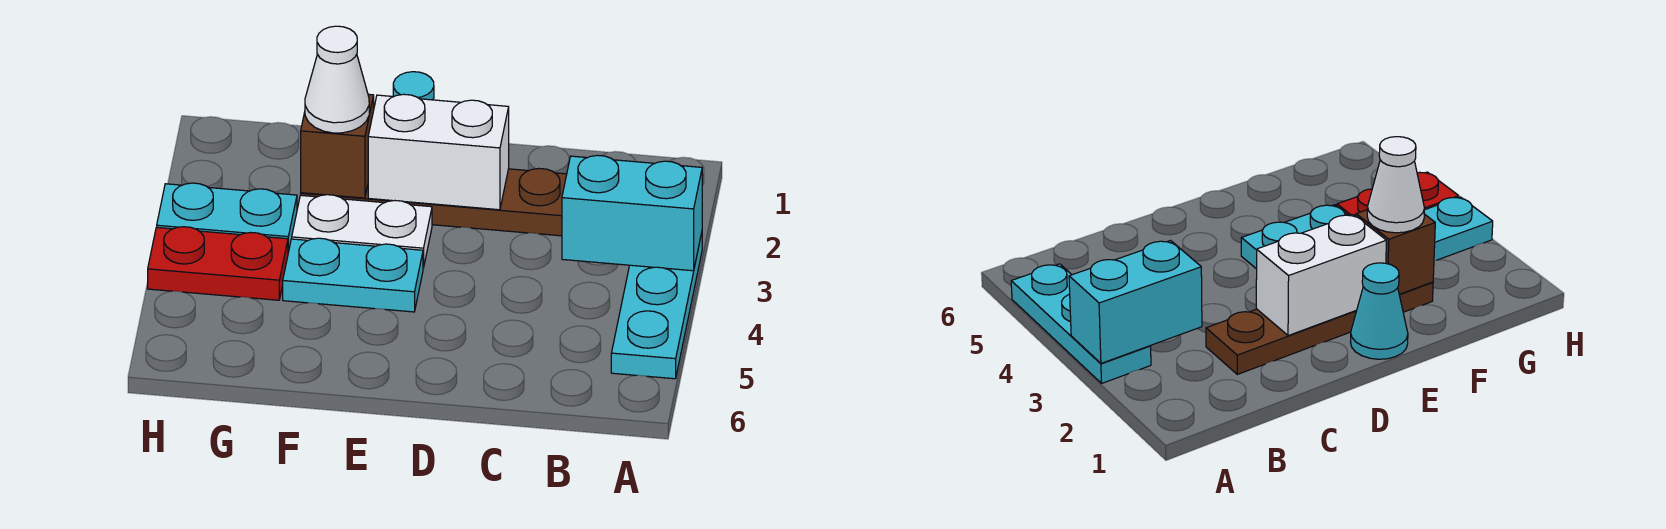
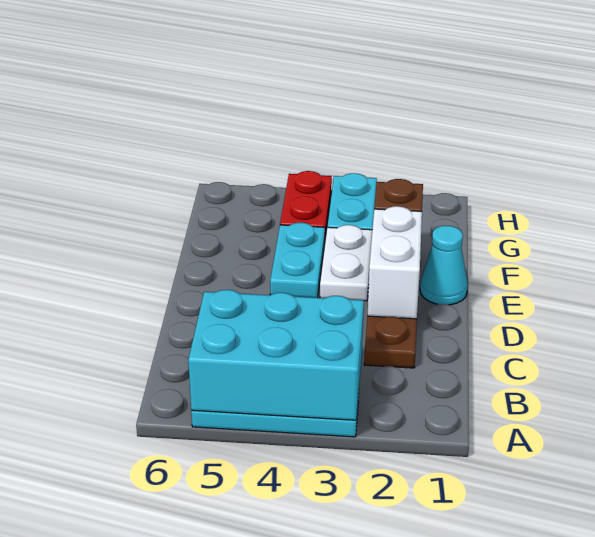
cyan brick A3:B3 level 2 -> cyan brick A3:B5 level 2
white cone F2 level 3 -> none

